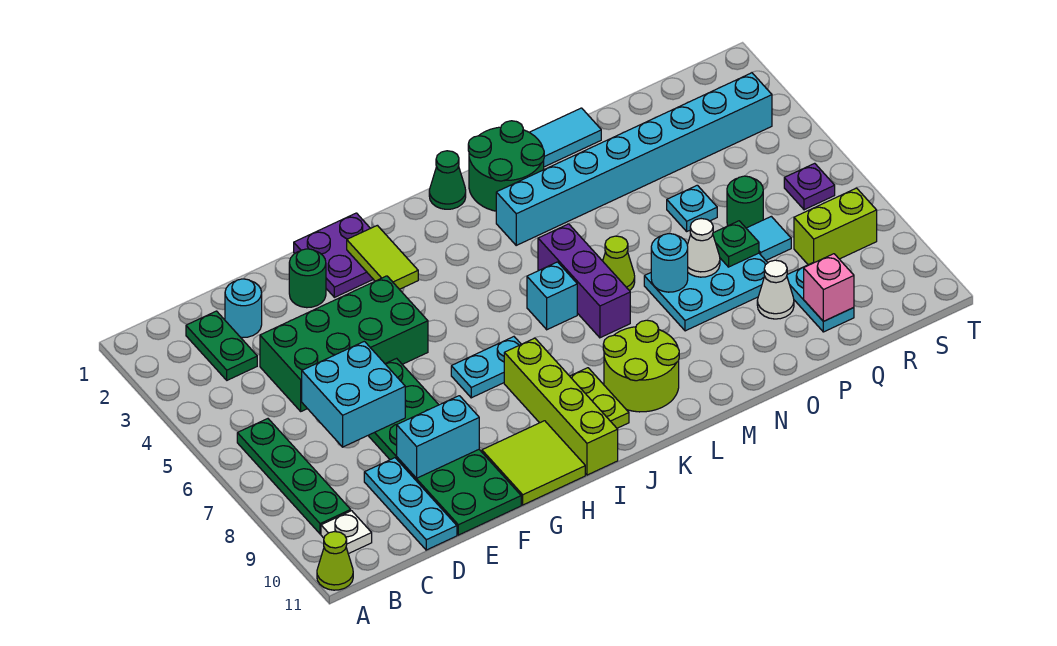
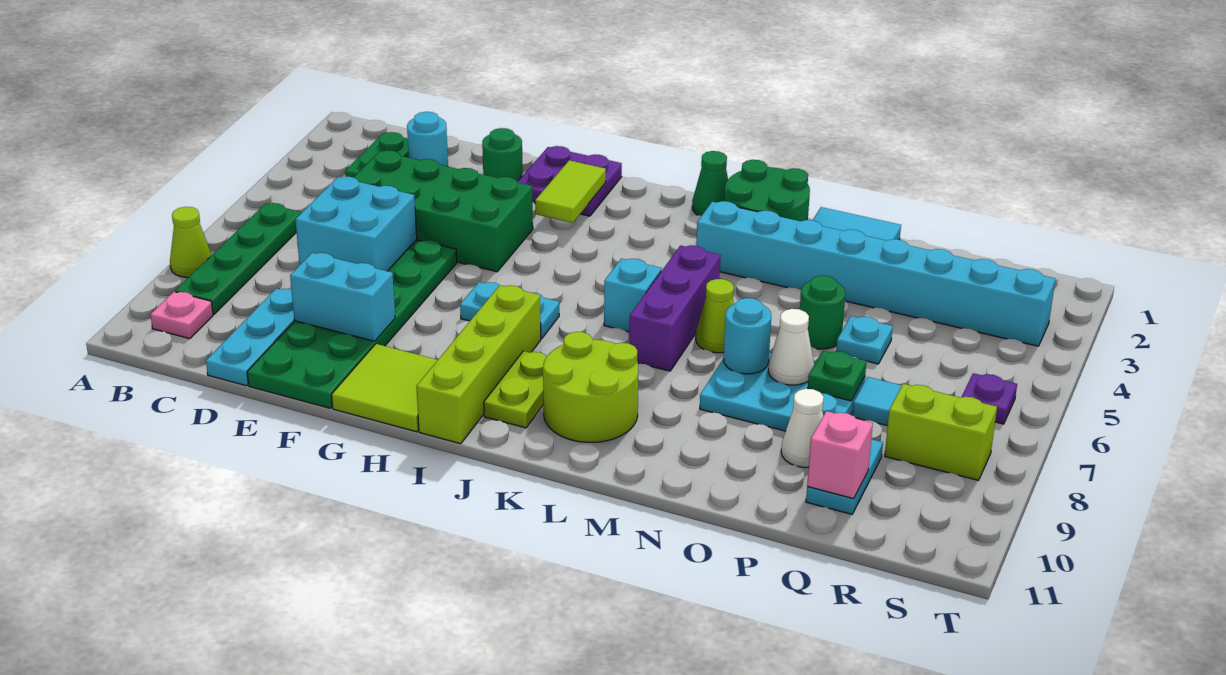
lime cone A11 level 1 -> lime cone A8 level 1
white plate B10 level 1 -> pink plate B10 level 1
green round brick Q6 level 1 -> green round brick O5 level 1

